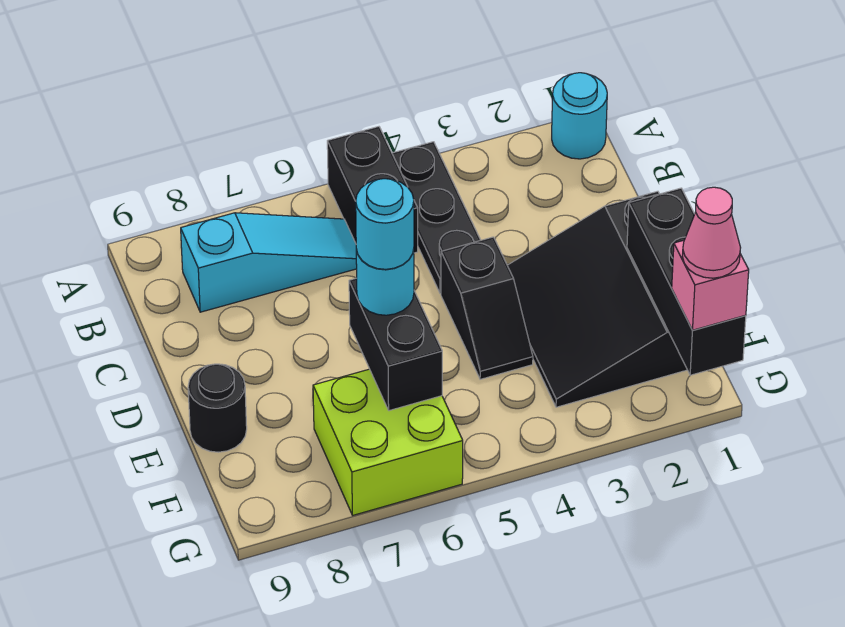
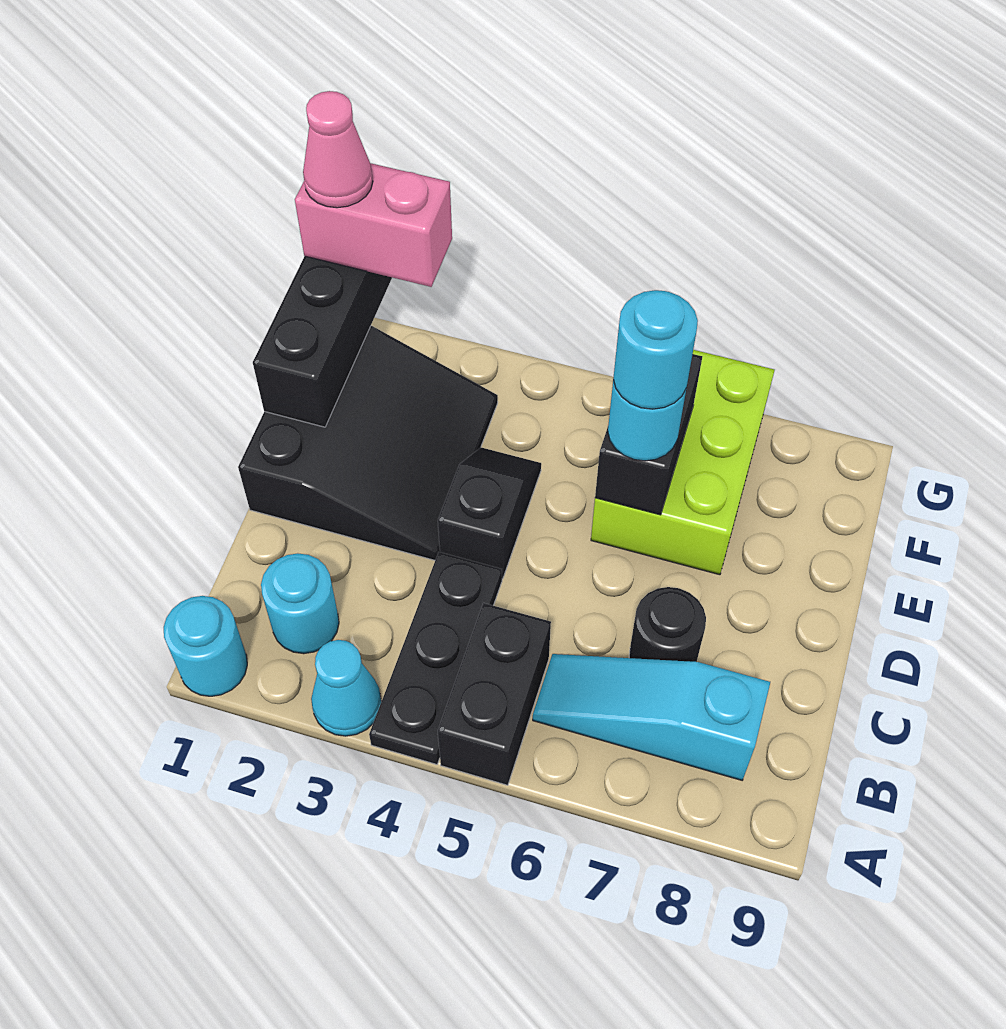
none -> cyan cone A3 level 1
none -> cyan round brick B2 level 1
black round brick E9 level 1 -> black round brick C7 level 1
lime brick F6:G7 level 1 -> lime brick E6:G7 level 1
pink brick G1 level 3 -> pink brick G1:G2 level 3

